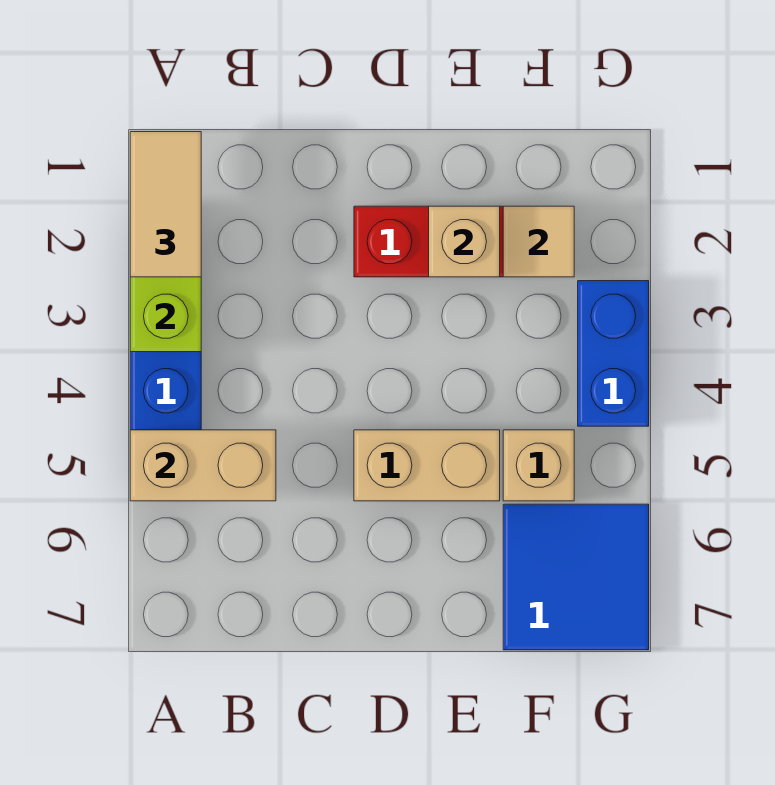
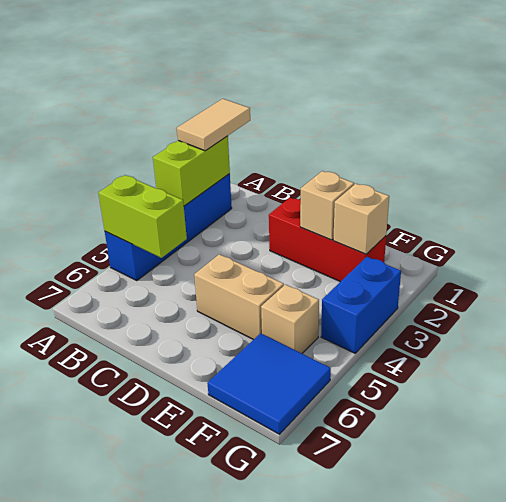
tan brick A5:B5 level 2 -> lime brick A5:B5 level 2
tan tile F2 level 2 -> tan brick F2 level 2

